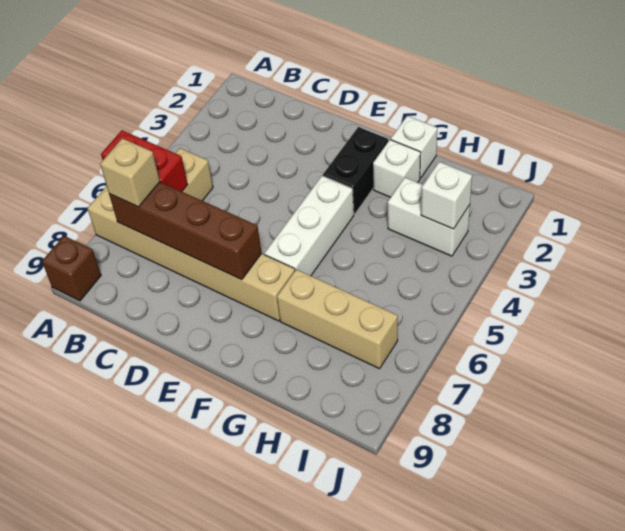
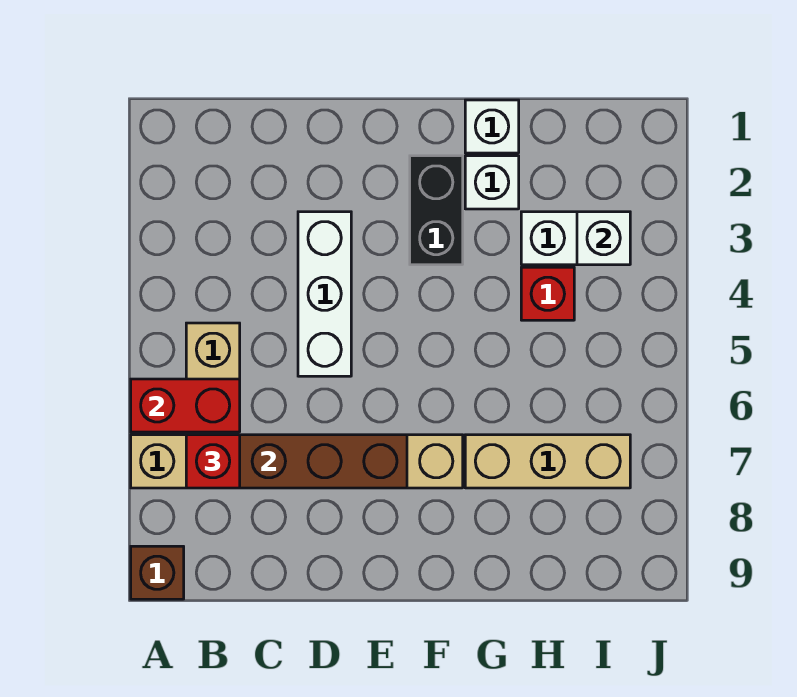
tan brick B7 level 3 -> red brick B7 level 3
white brick F4:F6 level 1 -> white brick D3:D5 level 1
none -> red brick H4 level 1

